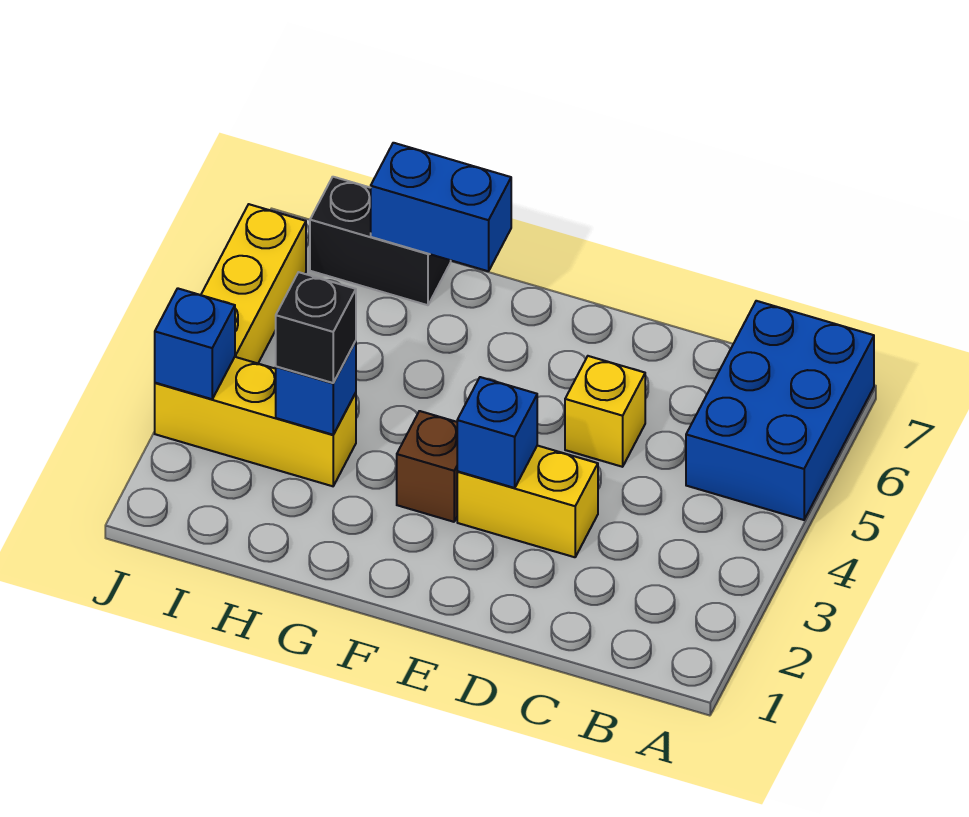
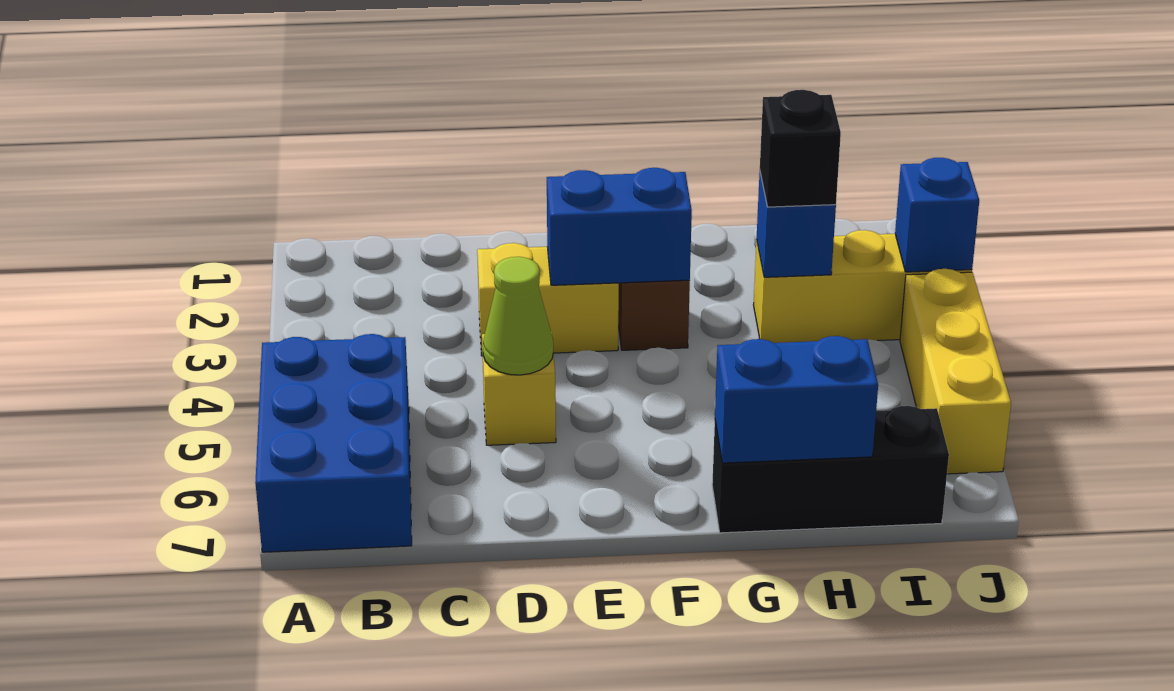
none -> lime cone D5 level 2
blue brick E3 level 2 -> blue brick E3:F3 level 2
black brick H7:I7 level 1 -> black brick G7:I7 level 1

